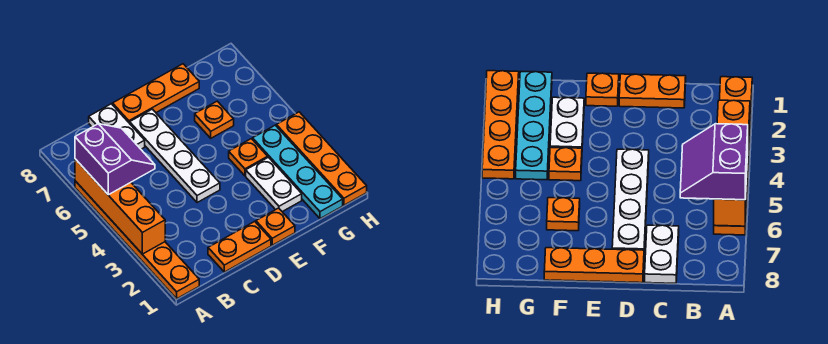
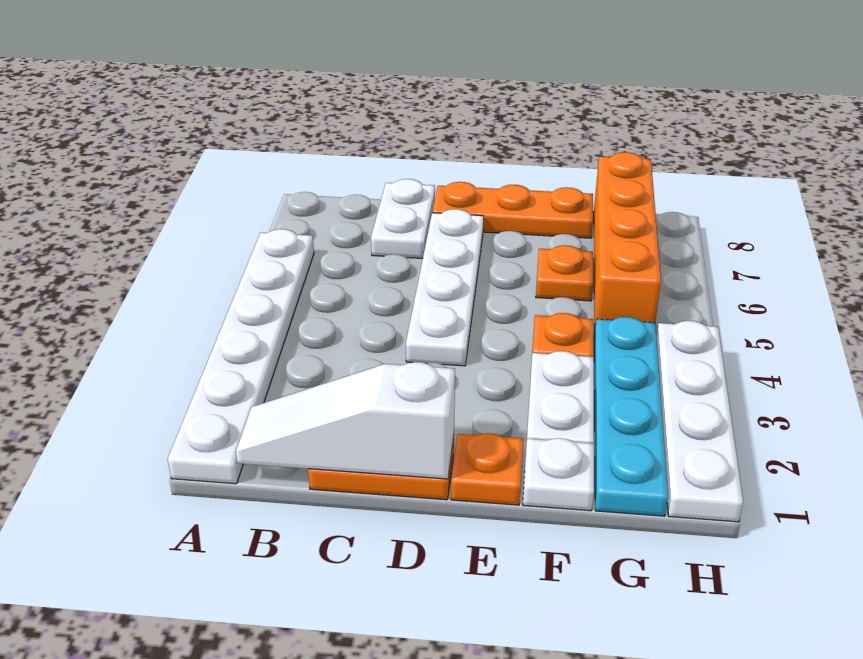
orange plate A1:A6 level 1 -> white plate A1:A6 level 1
orange brick A3:A6 level 2 -> orange brick G5:G8 level 1
purple slope A5:B6 level 3 top A -> none
none -> white slope B1:D1 level 2 top D
none -> white plate F1 level 1
orange plate H1:H4 level 1 -> white plate H1:H4 level 1

